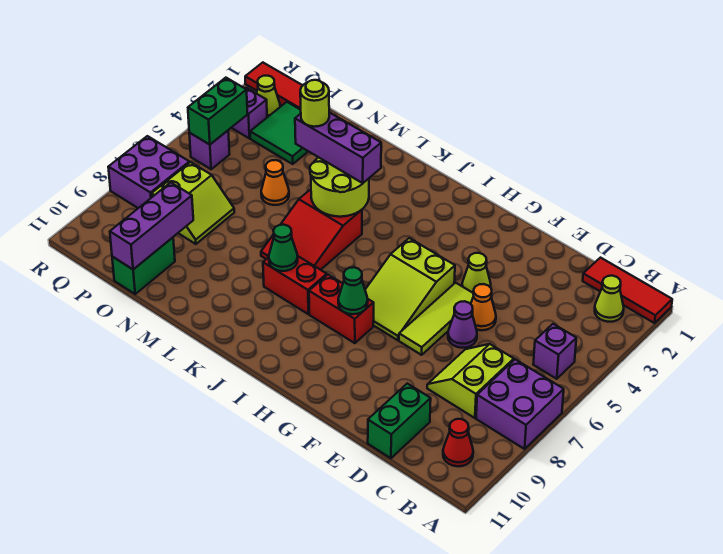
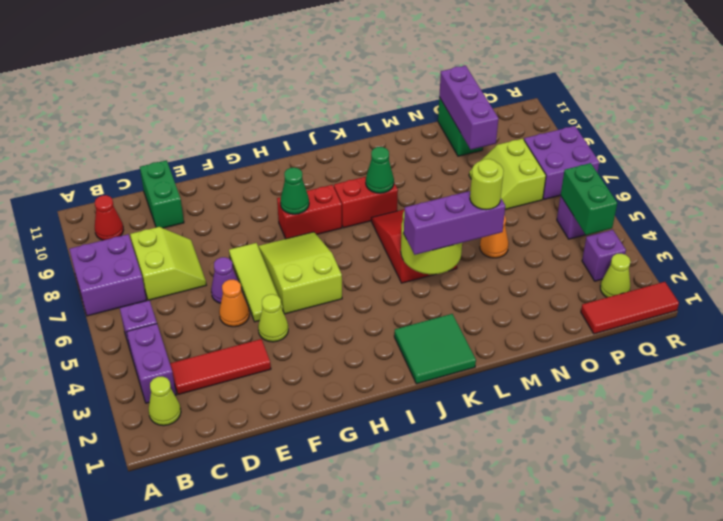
red tile A1:C1 level 1 -> red tile C3:E3 level 1
none -> purple brick B3:B4 level 1
green tile O2:P3 level 1 -> green tile J1:K2 level 1

